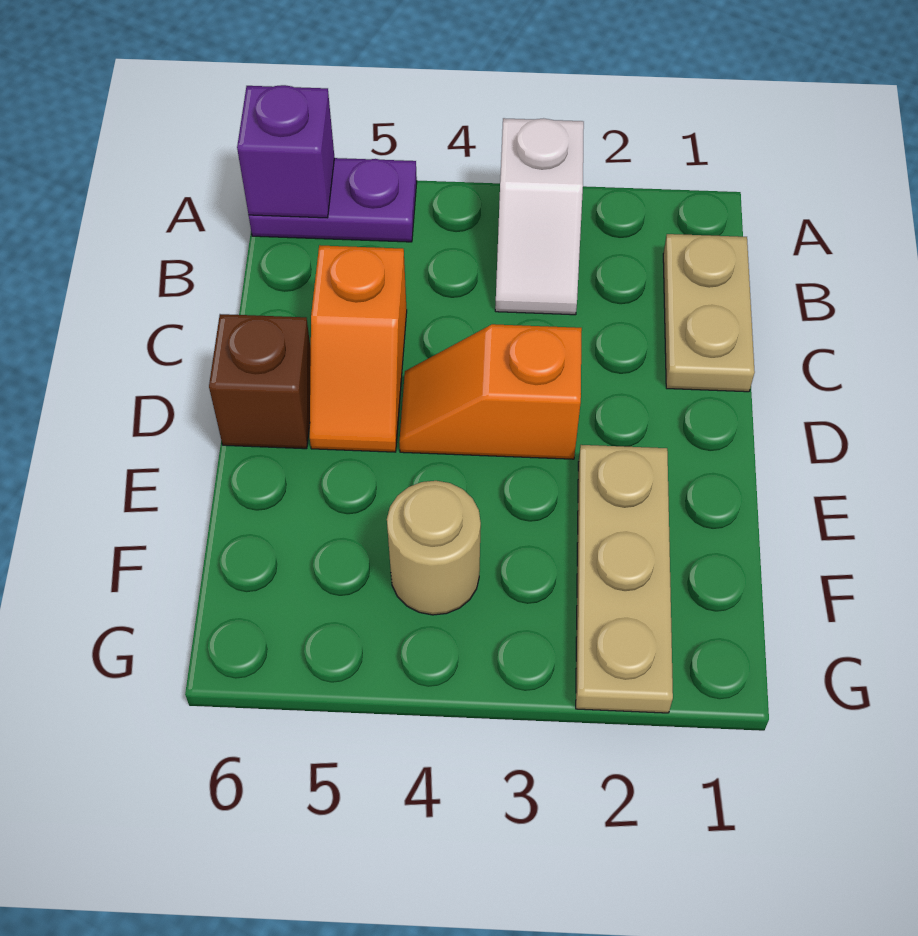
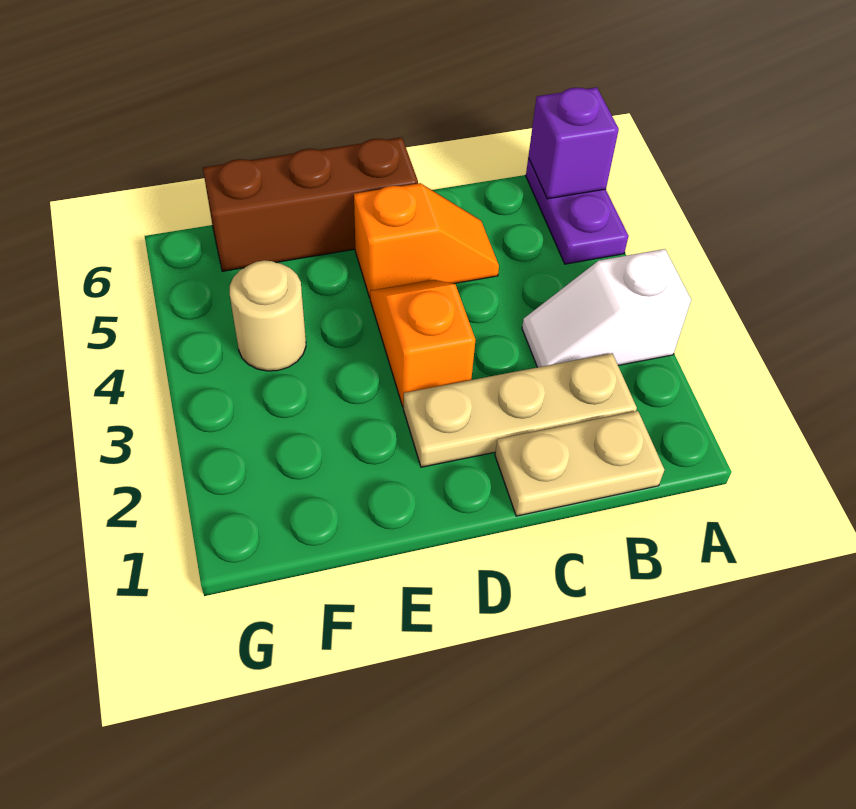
orange slope C5:D5 level 1 top C -> orange slope C5:D5 level 1 top D
brown brick D6 level 1 -> brown brick D6:F6 level 1
tan plate E2:G2 level 1 -> tan plate B2:D2 level 1

